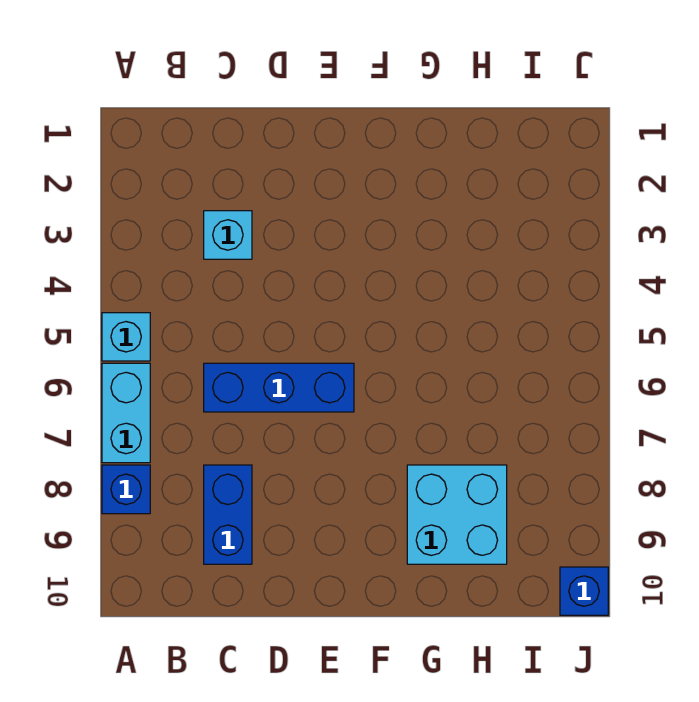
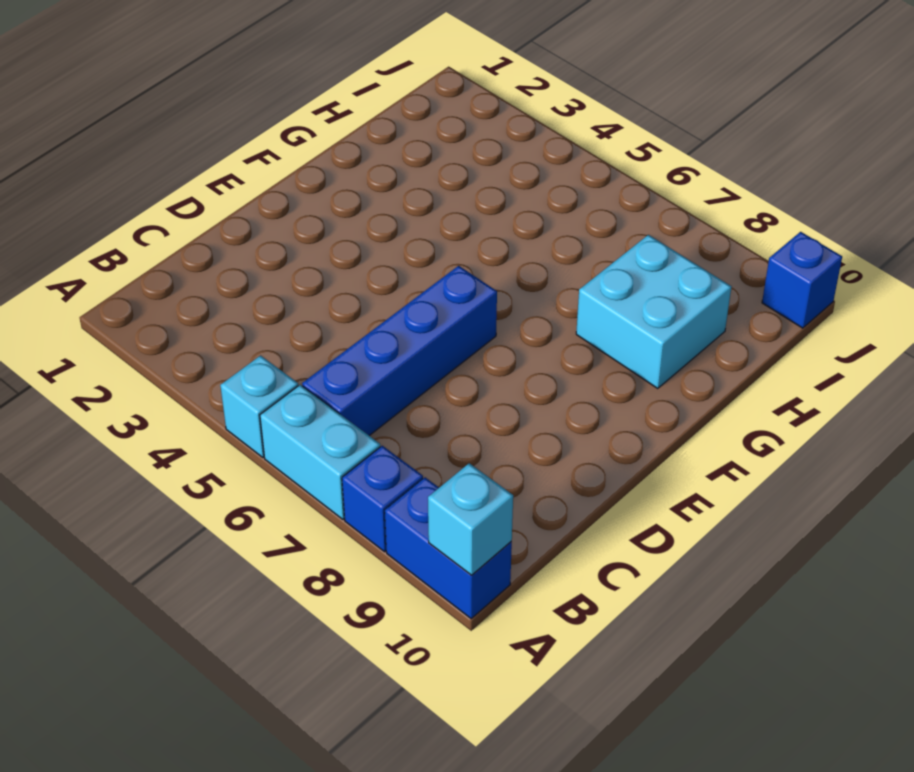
cyan brick C3 level 1 -> cyan brick A10 level 2
blue brick C6:E6 level 1 -> blue brick B6:E6 level 1
blue brick C8:C9 level 1 -> blue brick A9:A10 level 1

